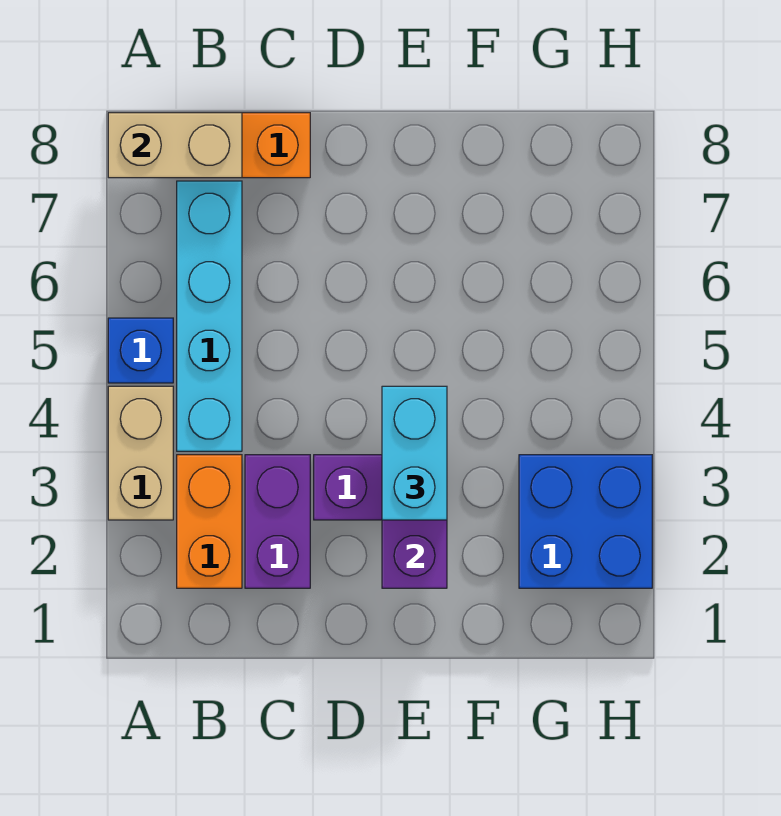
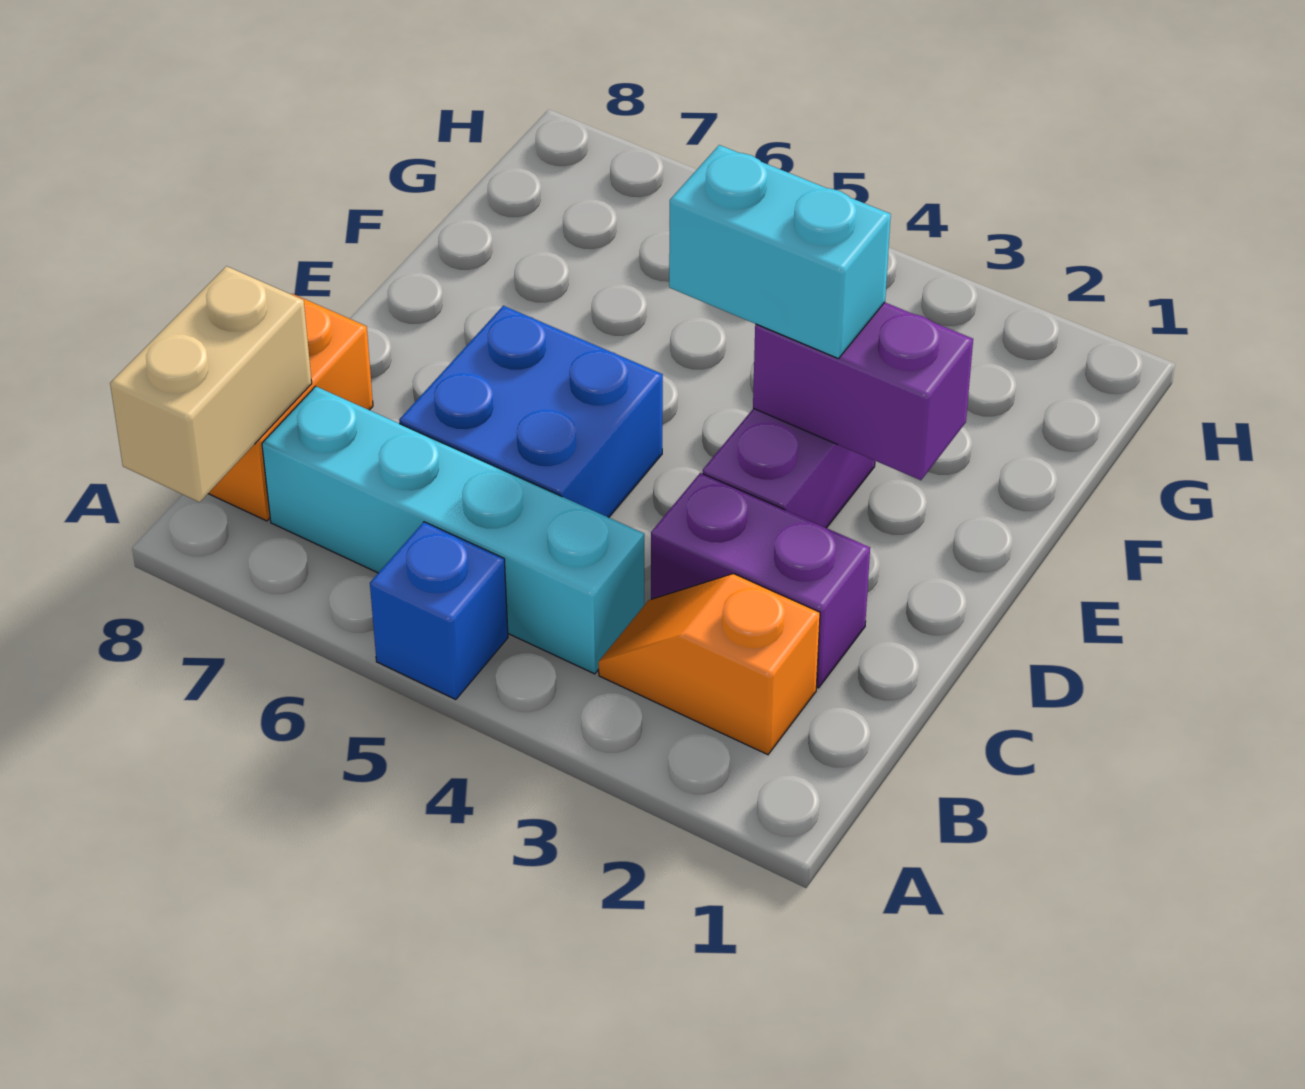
tan brick A3:A4 level 1 -> none
orange brick B2:B3 level 1 -> orange slope B2:B3 level 1 top 2
blue brick G2:H3 level 1 -> blue brick C5:D6 level 1

